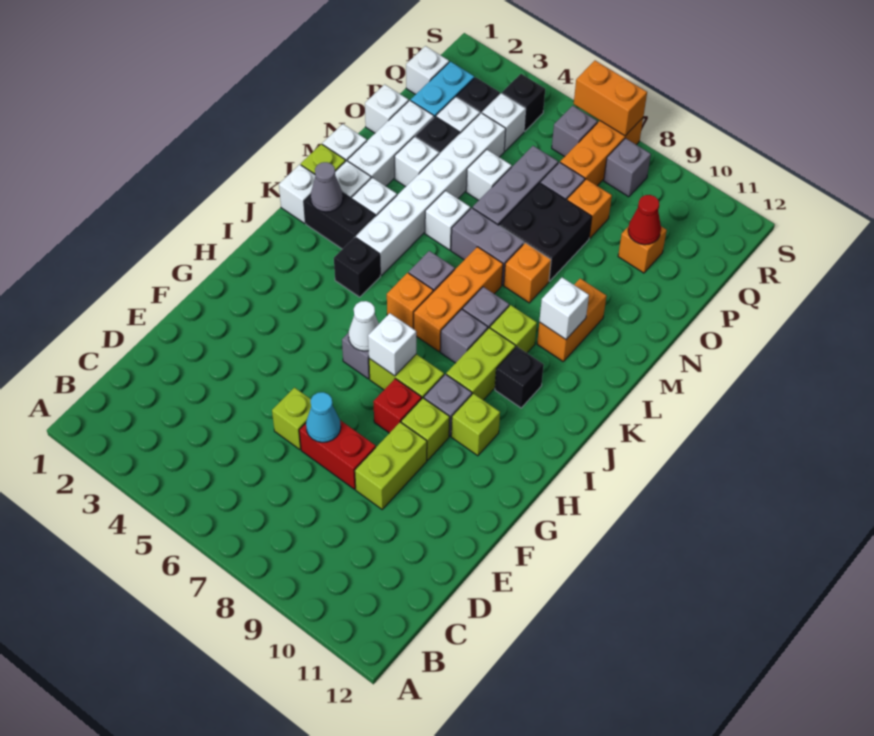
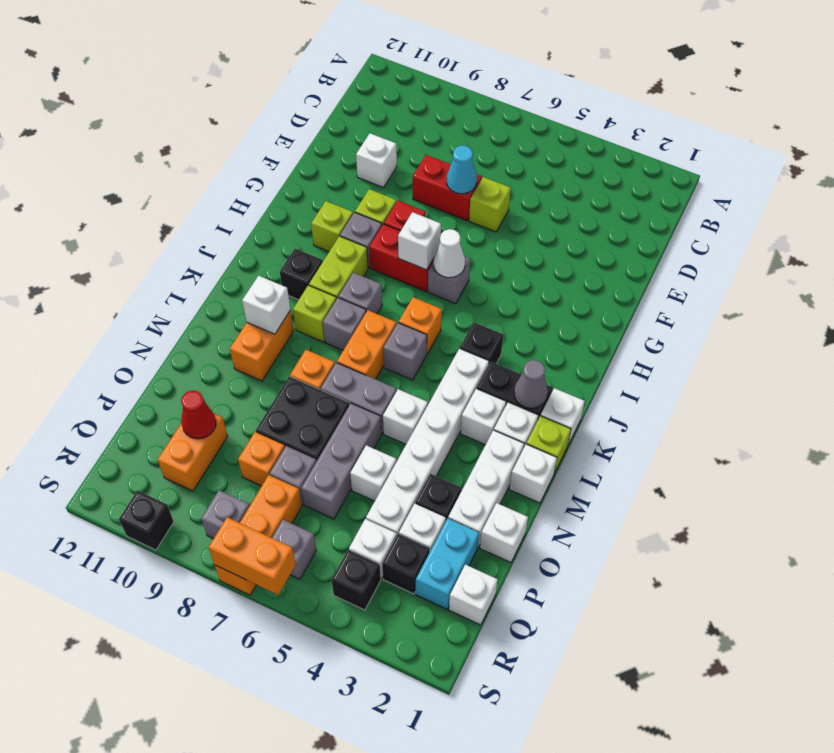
lime brick E9:F9 level 1 -> none
lime brick H7:H8 level 1 -> red brick H7:H8 level 1
orange brick J7:L7 level 1 -> orange brick K7:L7 level 1
white brick N3 level 1 -> white brick E10 level 1
orange brick P10 level 1 -> orange brick P10:Q10 level 1
none -> black brick S10 level 1

